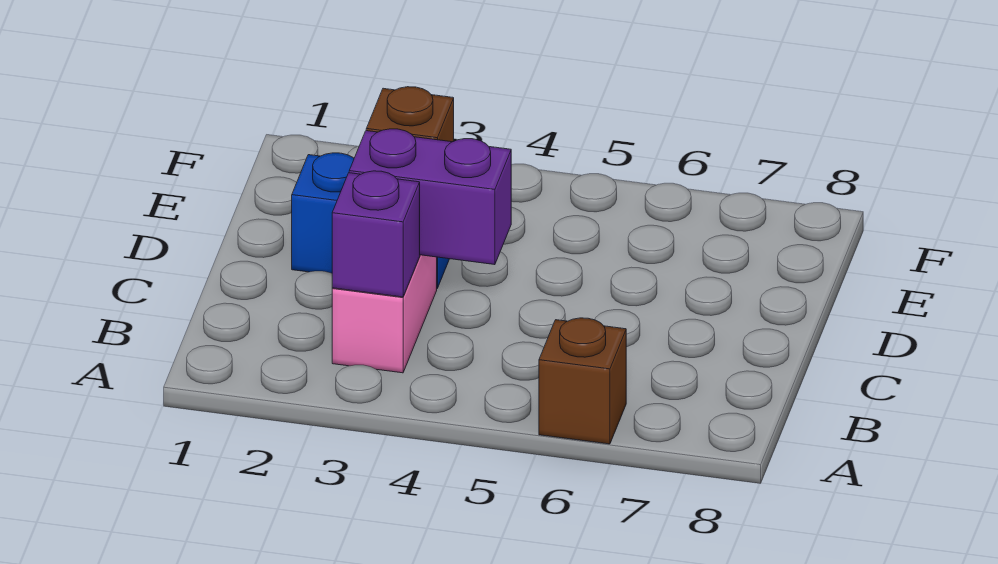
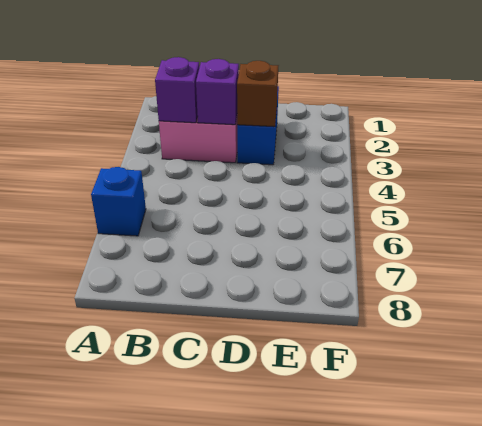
brown brick A6 level 1 -> blue brick A6 level 1
purple brick C3:C4 level 2 -> purple brick C3 level 2

